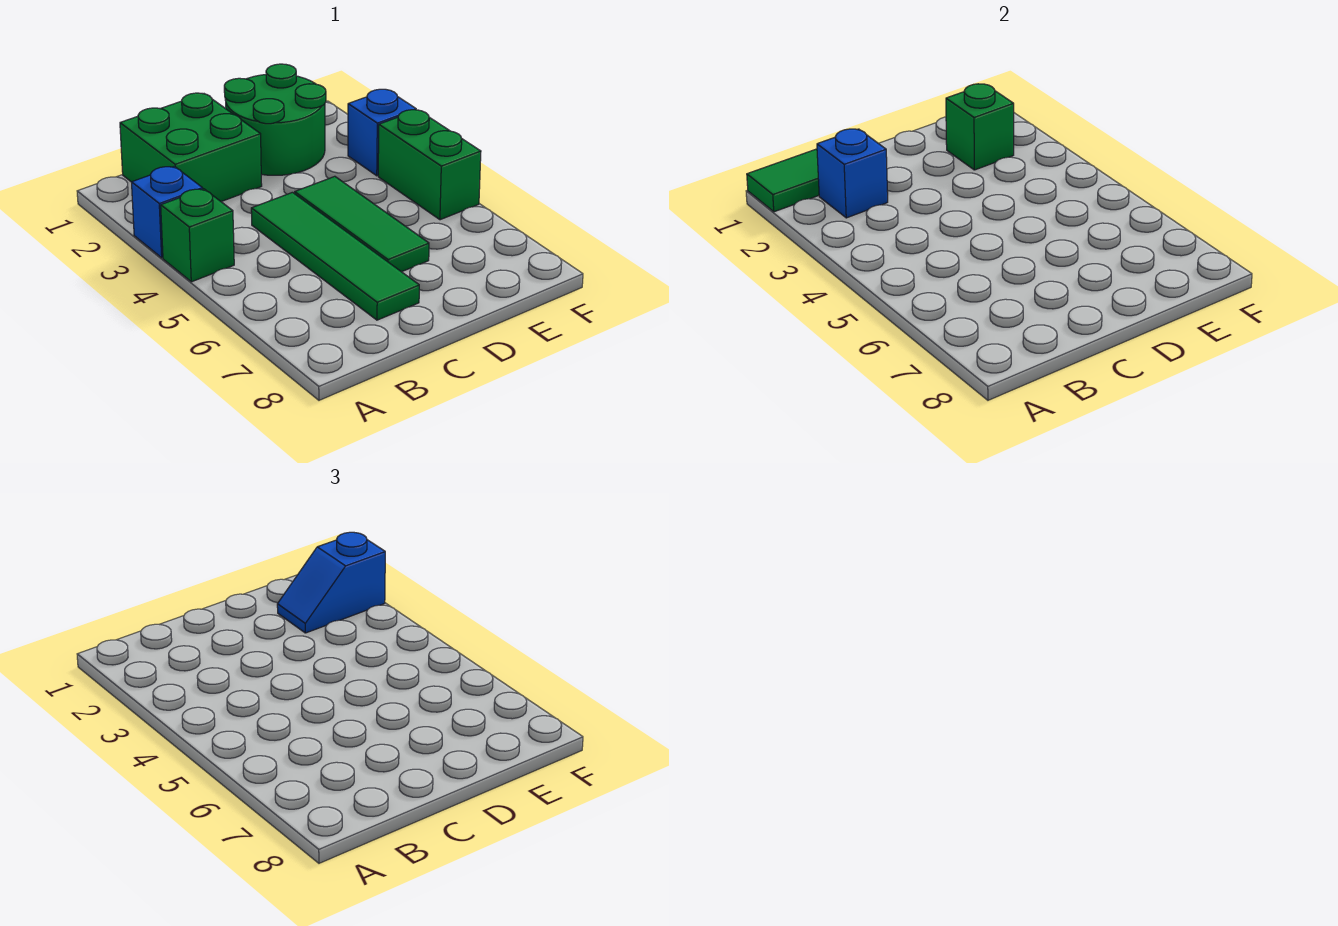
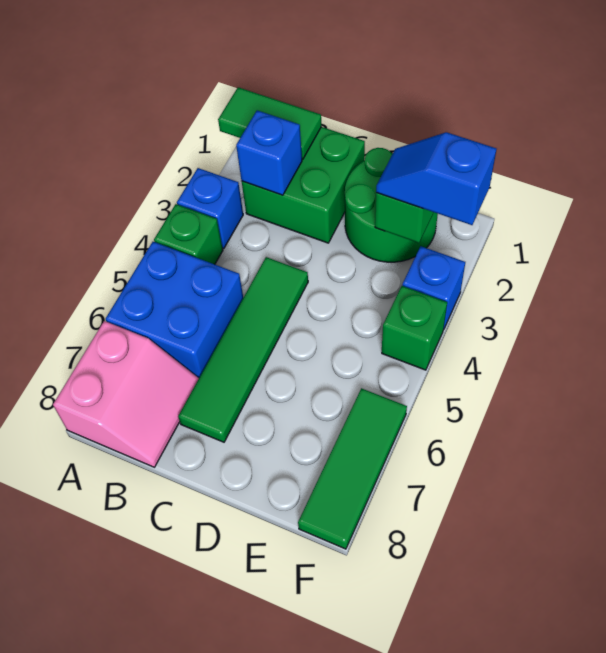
none -> blue brick A5:B6 level 1
none -> pink slope A7:B8 level 1 top A
green tile D4:D6 level 1 -> green tile F6:F8 level 1
green brick F4:F5 level 1 -> green brick F4 level 1

